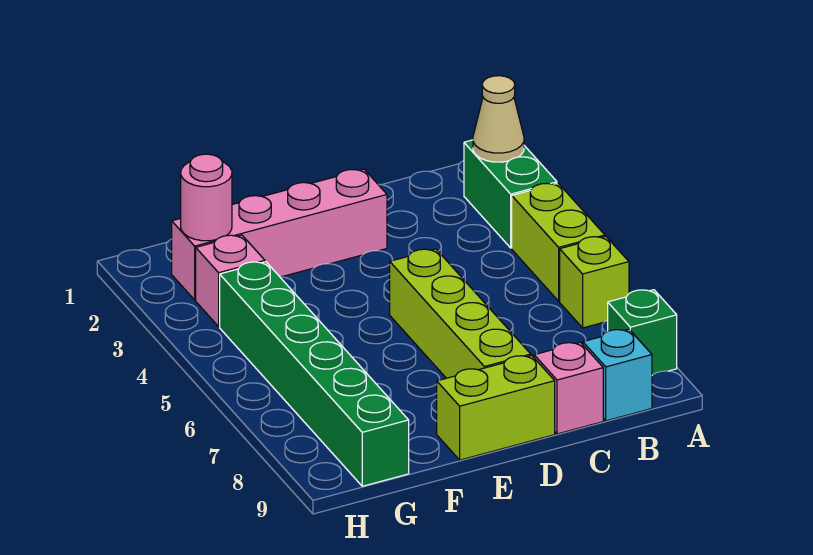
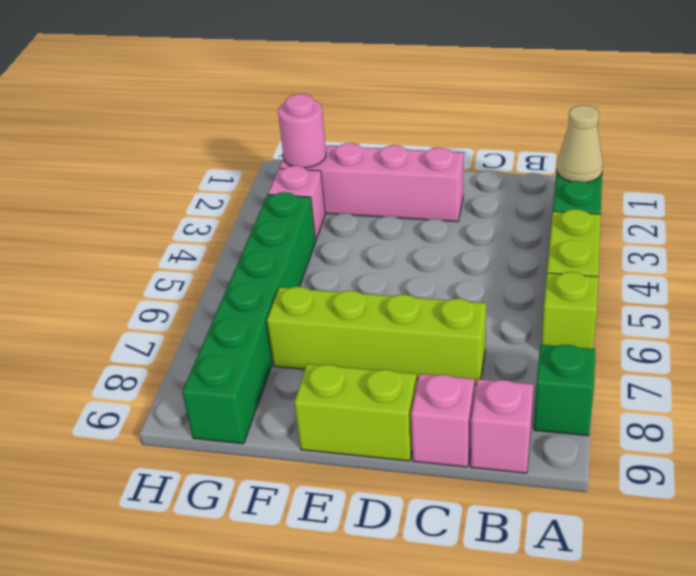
cyan brick B9 level 1 -> pink brick B9 level 1
lime brick D5:D8 level 1 -> lime brick C7:F7 level 1

